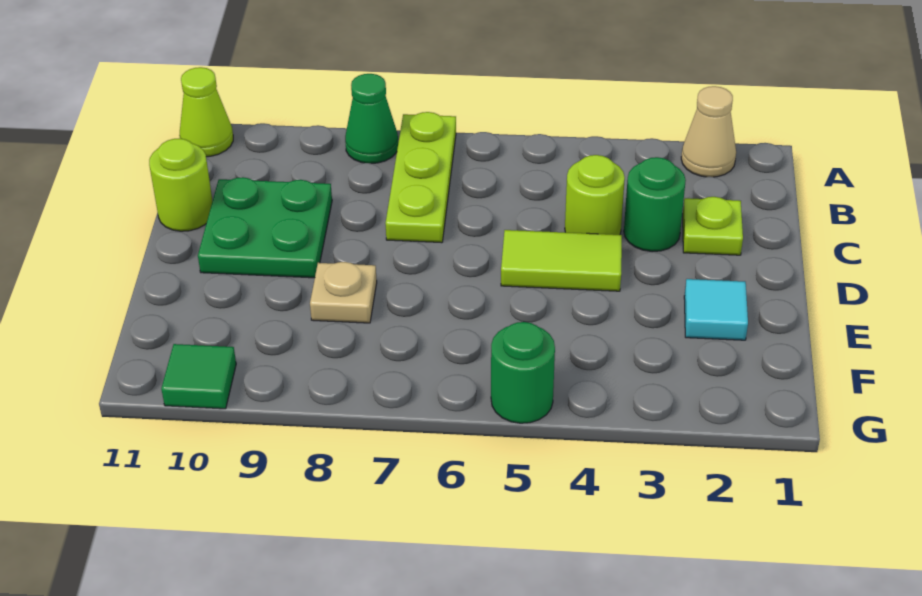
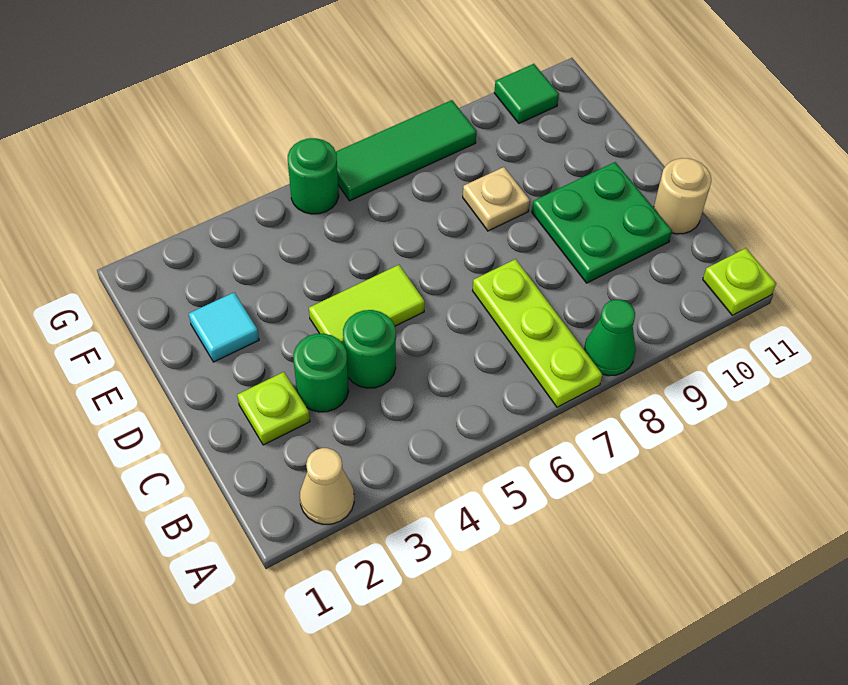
lime cone A11 level 1 -> lime plate A11 level 1
lime round brick C4 level 1 -> green round brick C4 level 1
lime round brick C11 level 1 -> tan round brick C11 level 1
none -> green tile G6:G8 level 1

